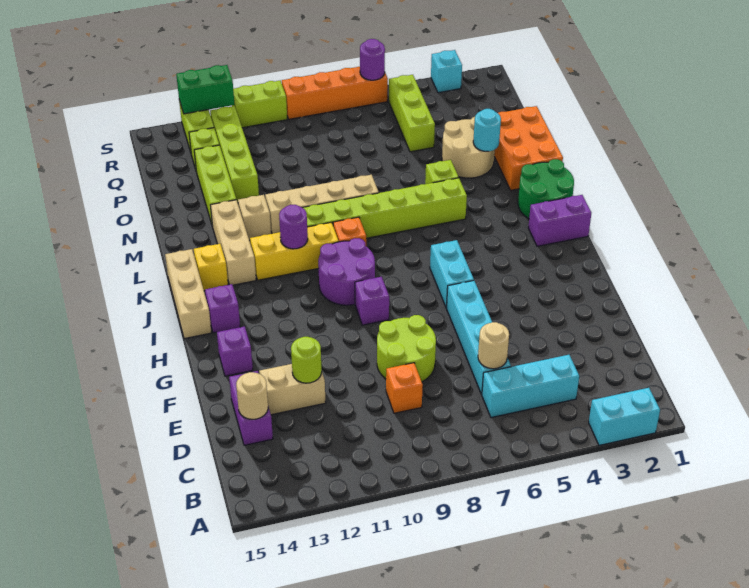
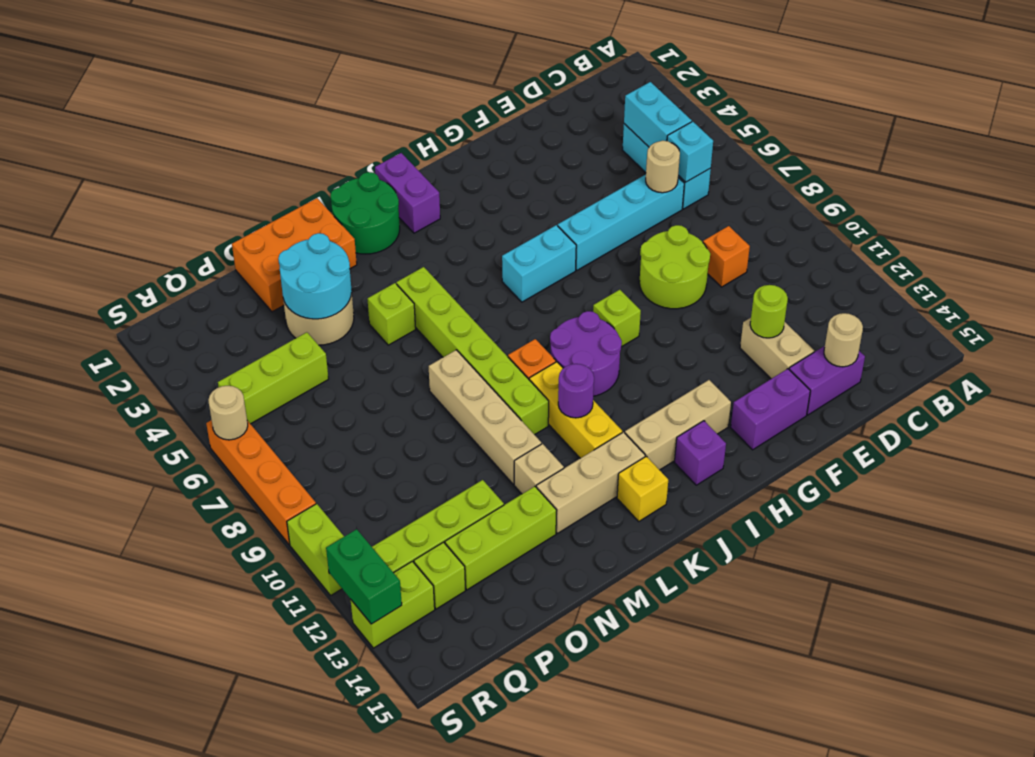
cyan brick A2:A3 level 1 -> cyan brick C4:C5 level 2
purple brick G14 level 1 -> purple brick F14:G14 level 1
purple brick H9 level 1 -> lime brick H9 level 1
tan brick I15:K15 level 1 -> tan brick H13:J13 level 1
cyan round brick N3 level 2 -> cyan round brick N3:O4 level 2
cyan brick S3 level 1 -> cyan brick C6 level 2
purple round brick S6 level 2 -> tan round brick S6 level 2

